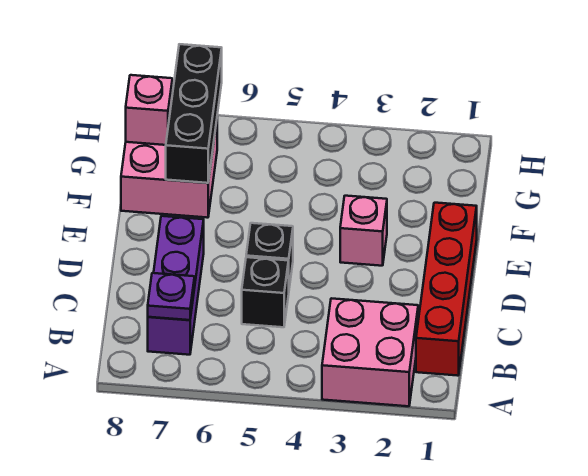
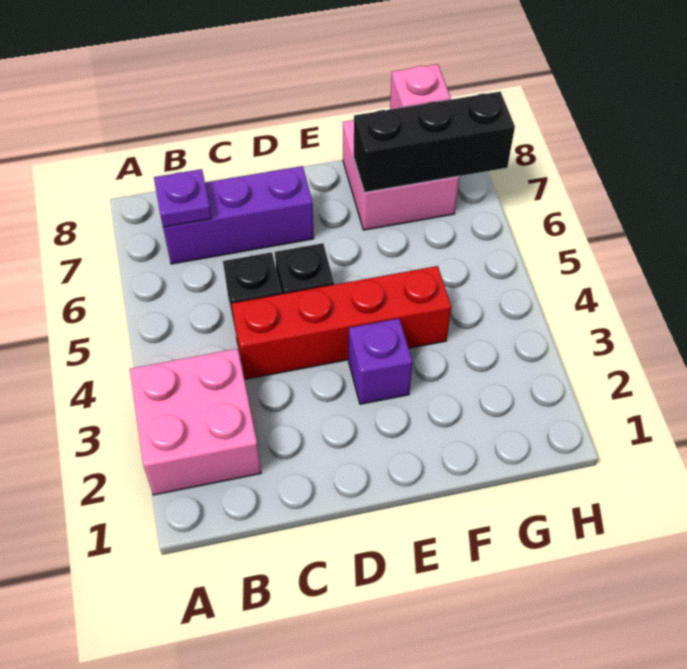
red brick B1:E1 level 1 -> red brick C4:F4 level 1
pink brick E3 level 1 -> purple brick E3 level 1

